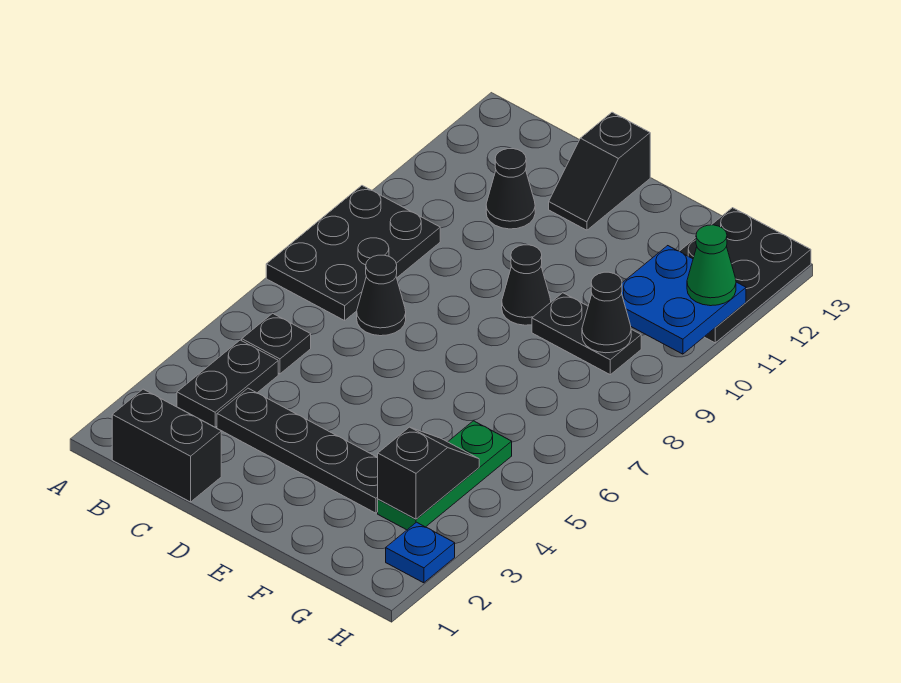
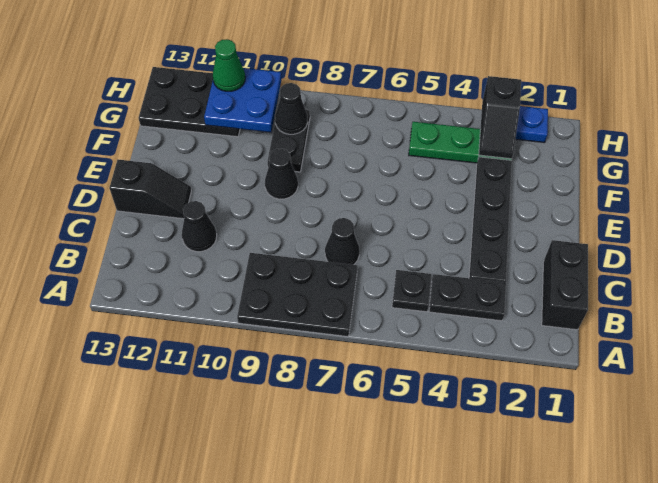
black slope G3:G4 level 2 top 3 -> black slope G3:H3 level 2 top H

